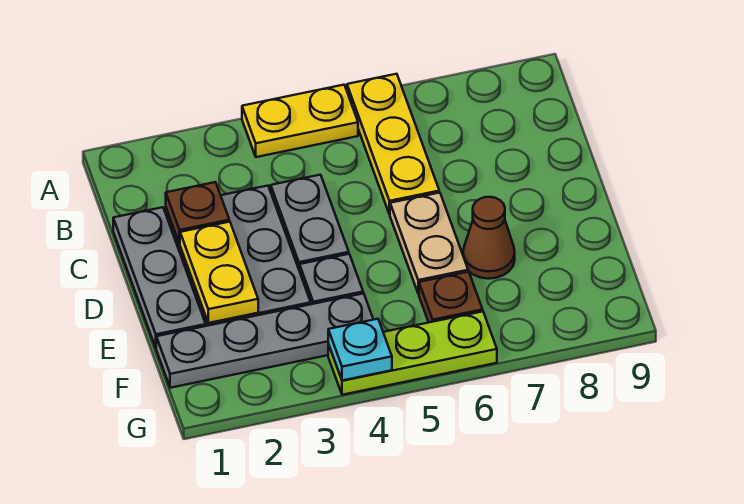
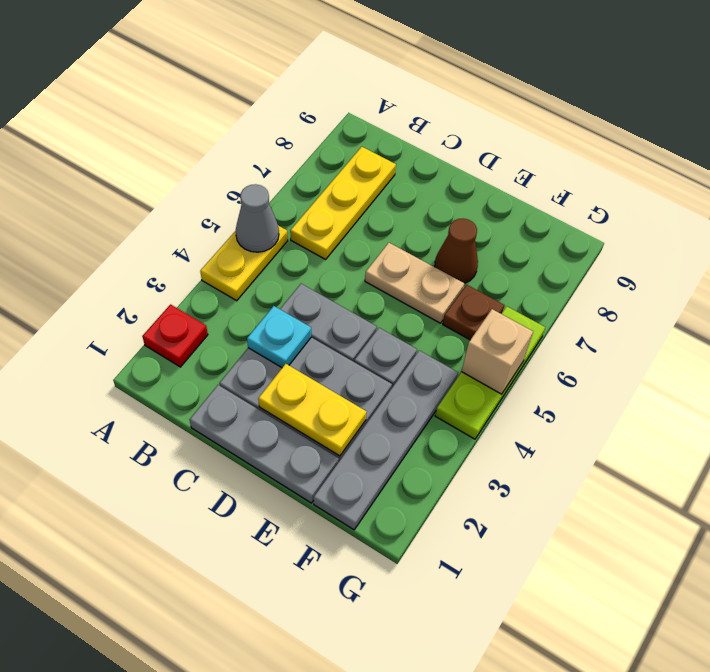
none -> red plate A2 level 1
none -> grey cone A5 level 2
yellow plate A6:C6 level 1 -> yellow plate B6:B8 level 1
brown plate C2 level 2 -> none
cyan plate G4 level 2 -> cyan plate C3 level 2
none -> tan brick G5 level 2

